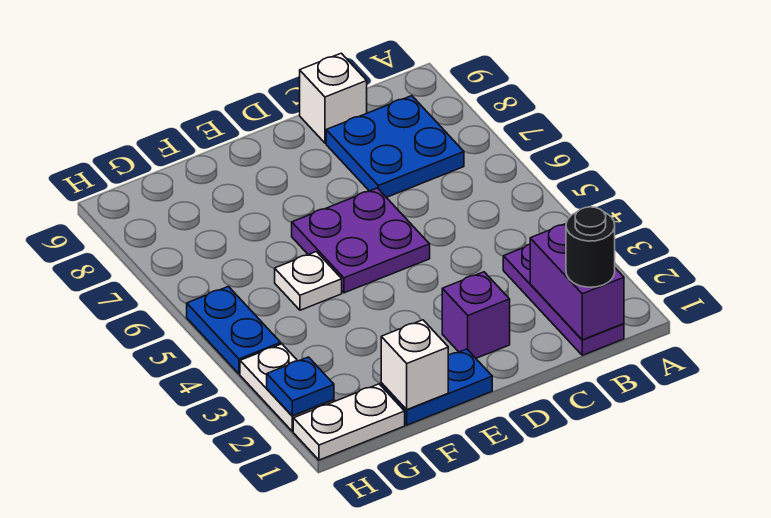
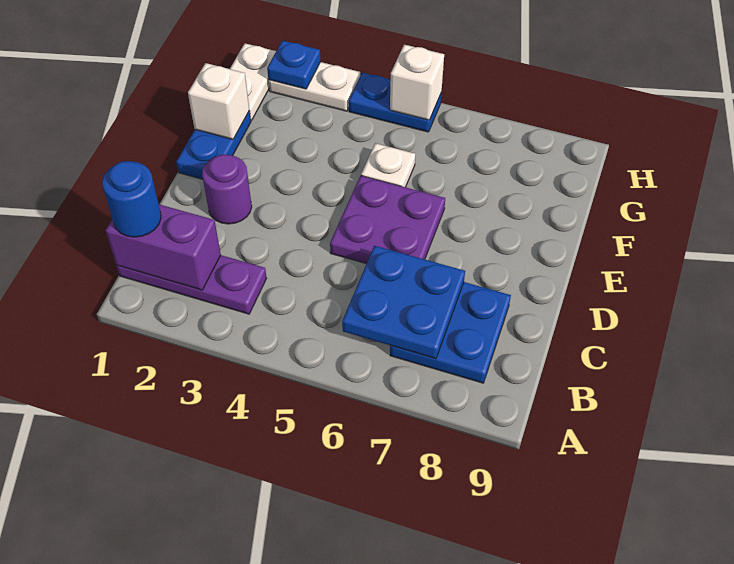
black round brick B1 level 3 -> blue round brick B1 level 3
none -> blue plate B6:C7 level 2
white brick C9 level 1 -> white brick H5 level 2
purple brick D2 level 1 -> purple round brick D2 level 1

